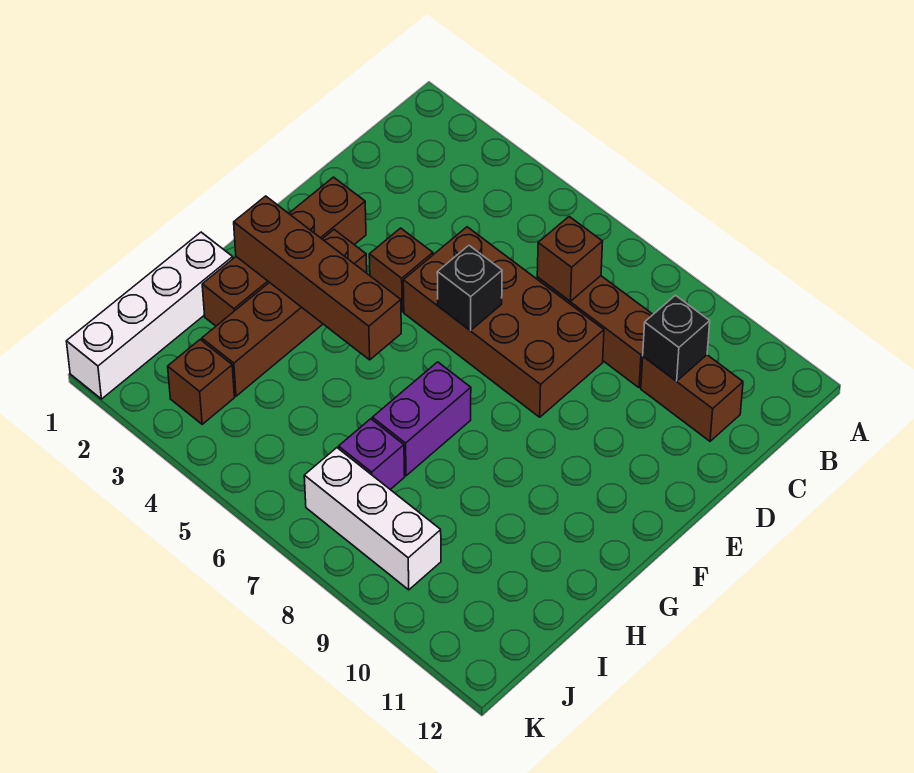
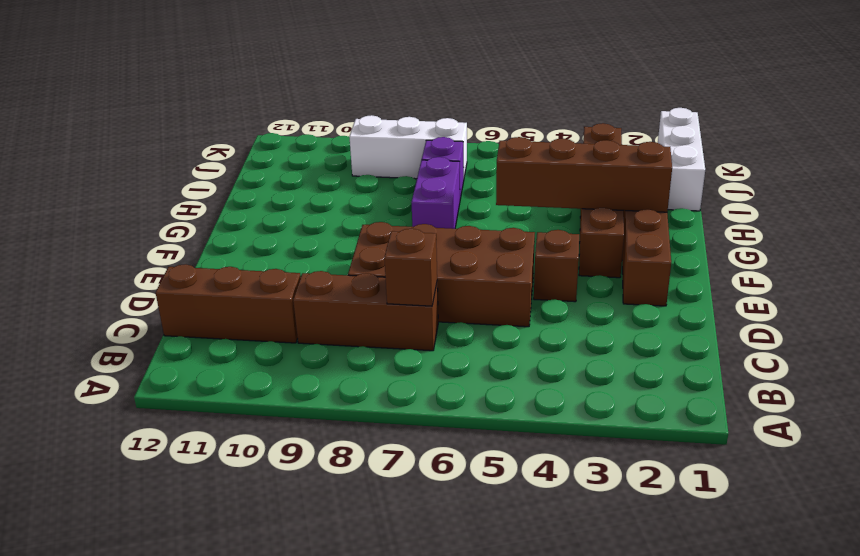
brown brick C10:C11 level 1 -> brown brick C10:C12 level 1
black brick C10 level 2 -> none
black brick E6 level 2 -> none
white brick H1:K1 level 1 -> white brick I1:K1 level 1

